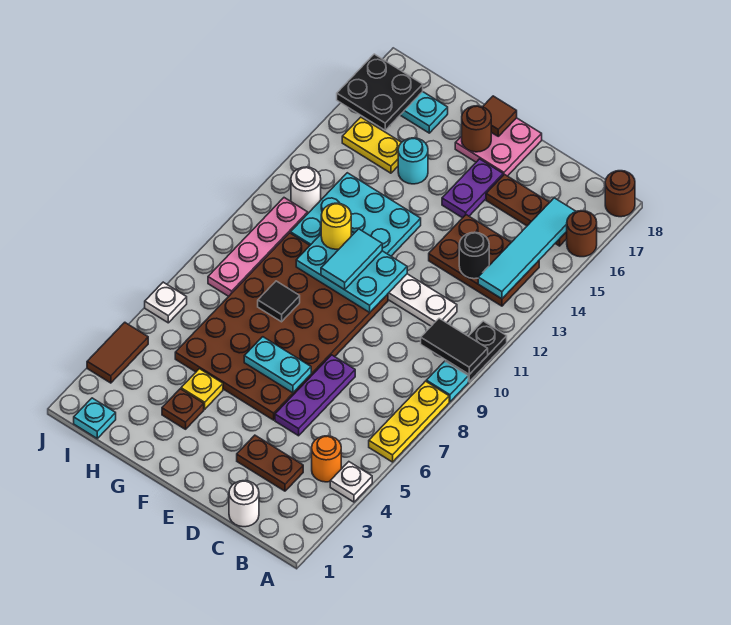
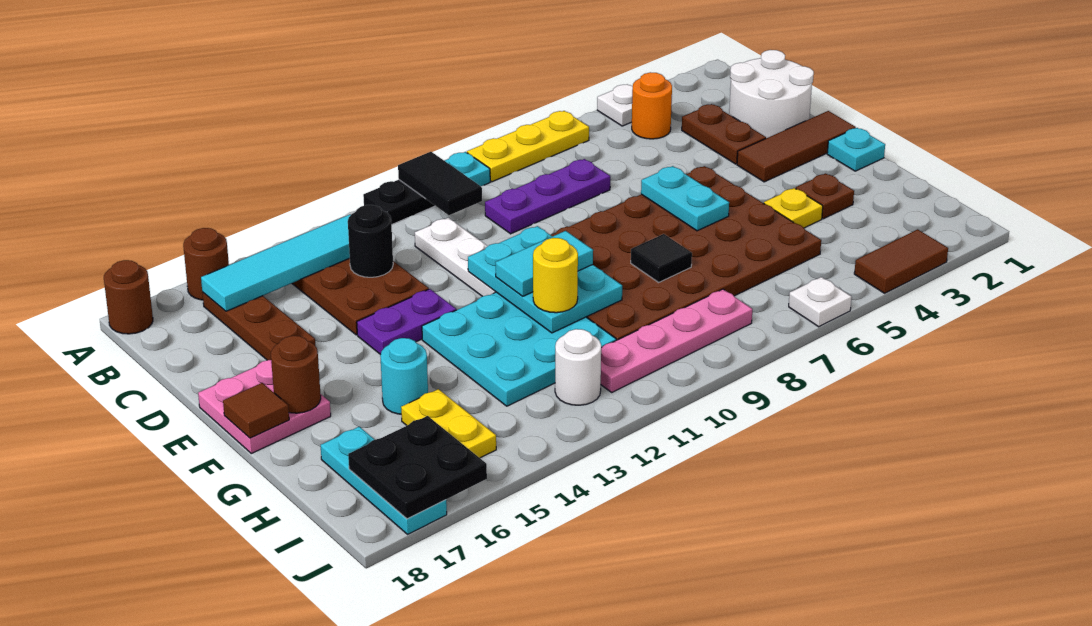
white round brick C1 level 1 -> white round brick C1:D2 level 1
purple plate D5:D7 level 1 -> purple plate C7:C9 level 1
none -> brown tile E1:E3 level 1
purple plate E15:E16 level 1 -> purple plate E13:E14 level 1
cyan plate I1 level 1 -> cyan plate F1 level 1

